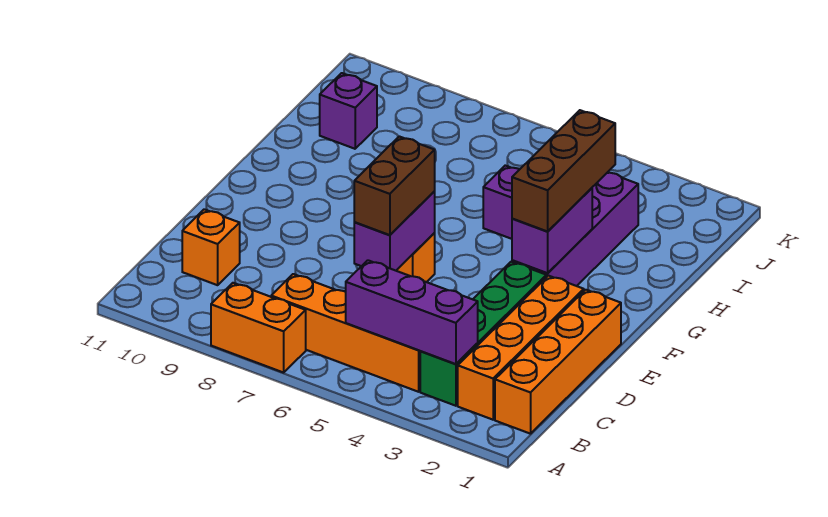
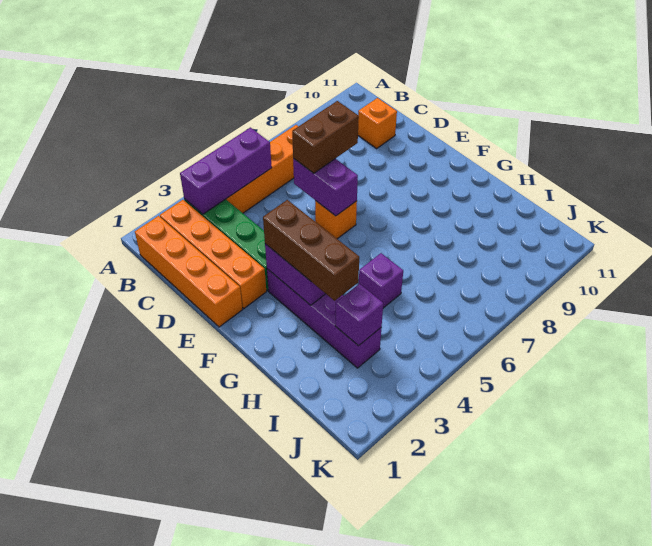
orange brick A7:A8 level 1 -> none
brown brick D6:E6 level 3 -> brown brick D6:D7 level 3
purple brick I10 level 1 -> purple brick I3 level 2

